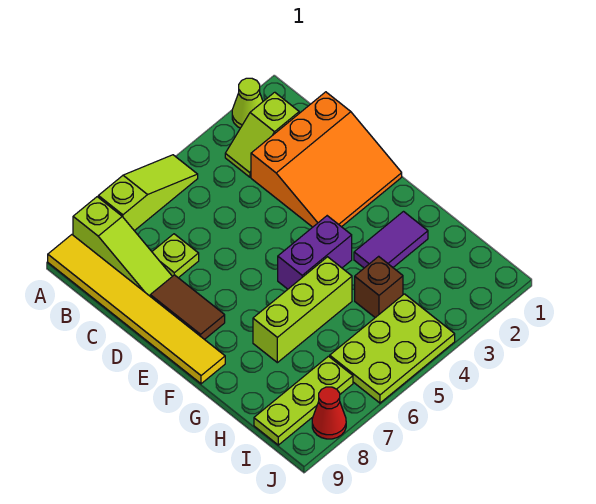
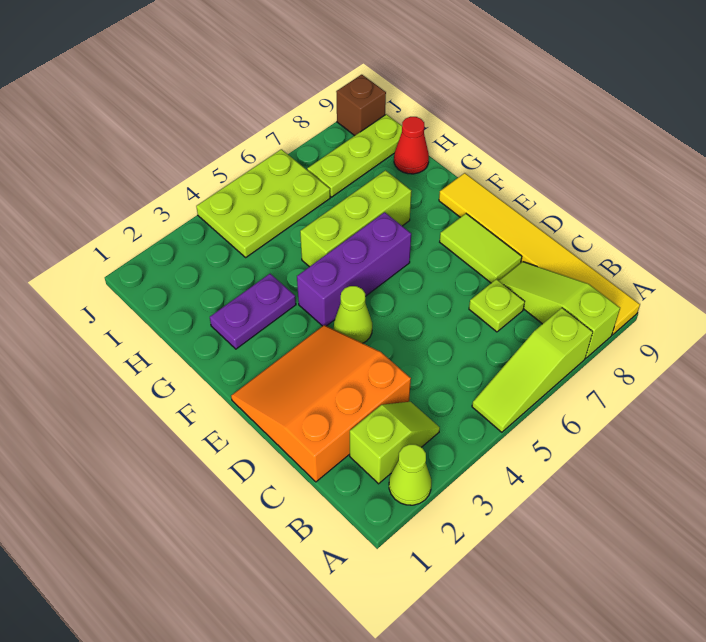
brown tile D8:E8 level 1 -> lime tile D8:E8 level 1
none -> lime cone E4 level 1
purple brick F4:F5 level 1 -> purple brick F4:F6 level 1
purple tile G2:G3 level 1 -> purple plate G2:G3 level 1
brown brick H4 level 1 -> brown brick J9 level 1
red cone J8 level 1 -> red cone H9 level 1

